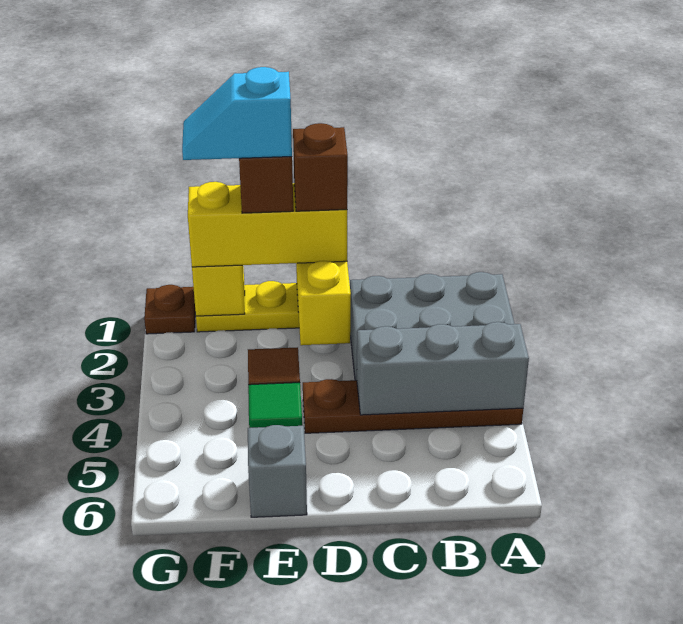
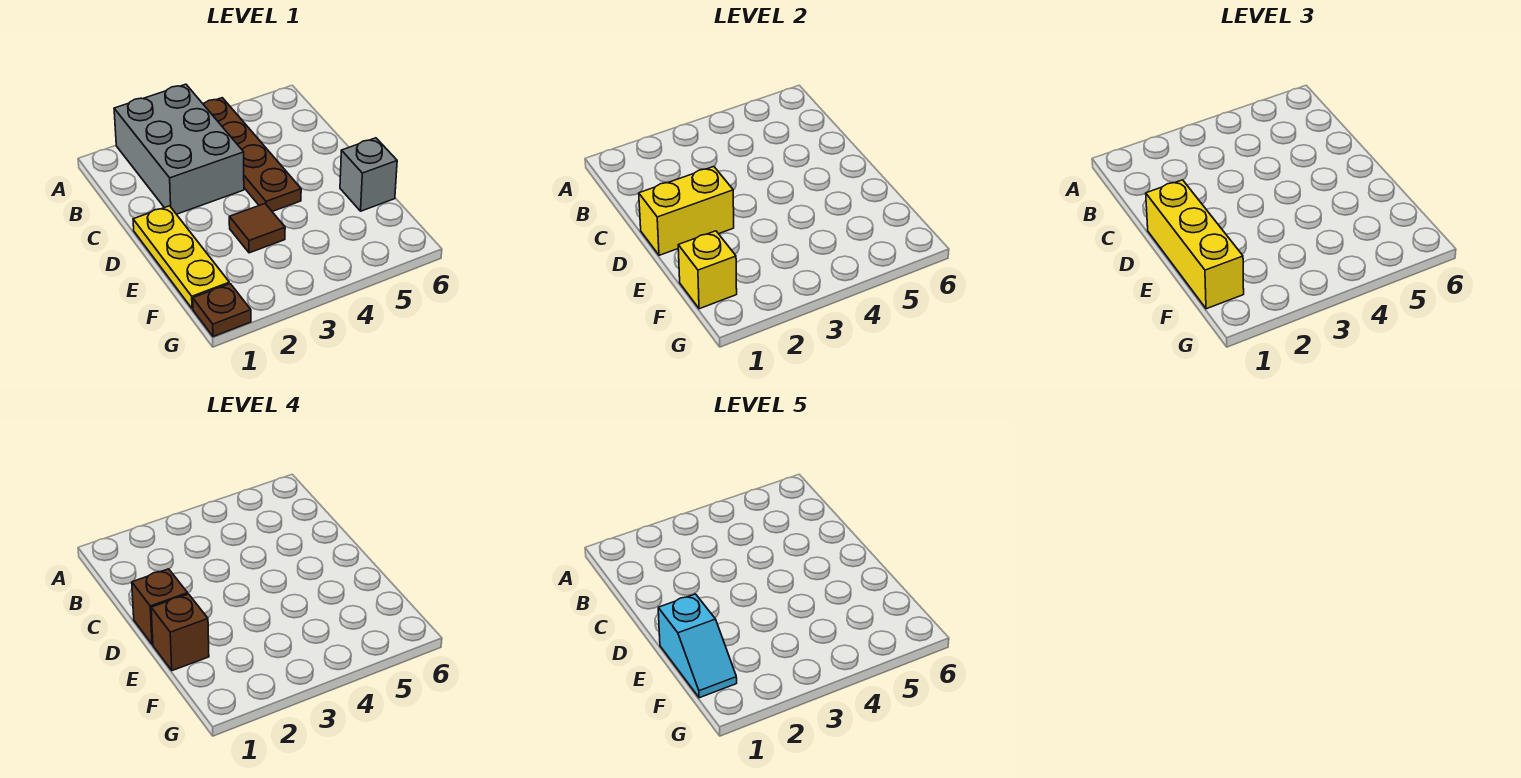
grey brick A4:C4 level 2 -> none
green tile E4 level 1 -> none

